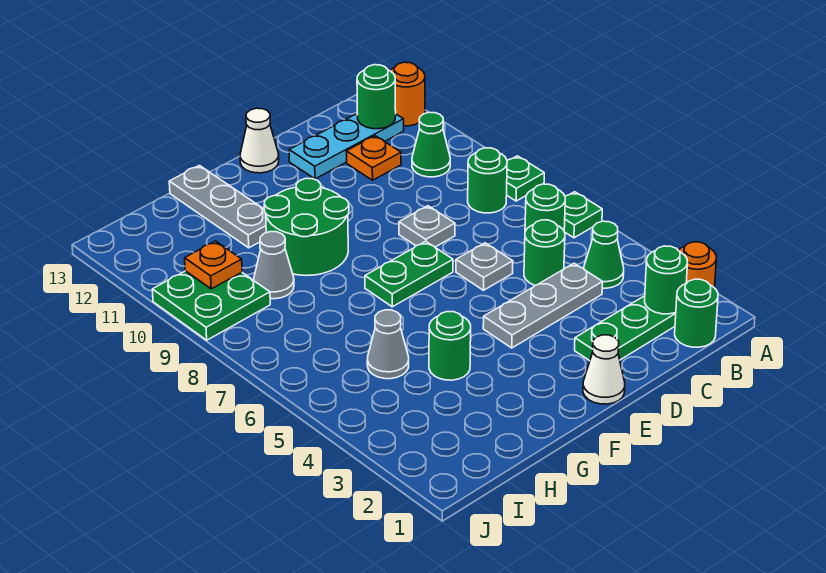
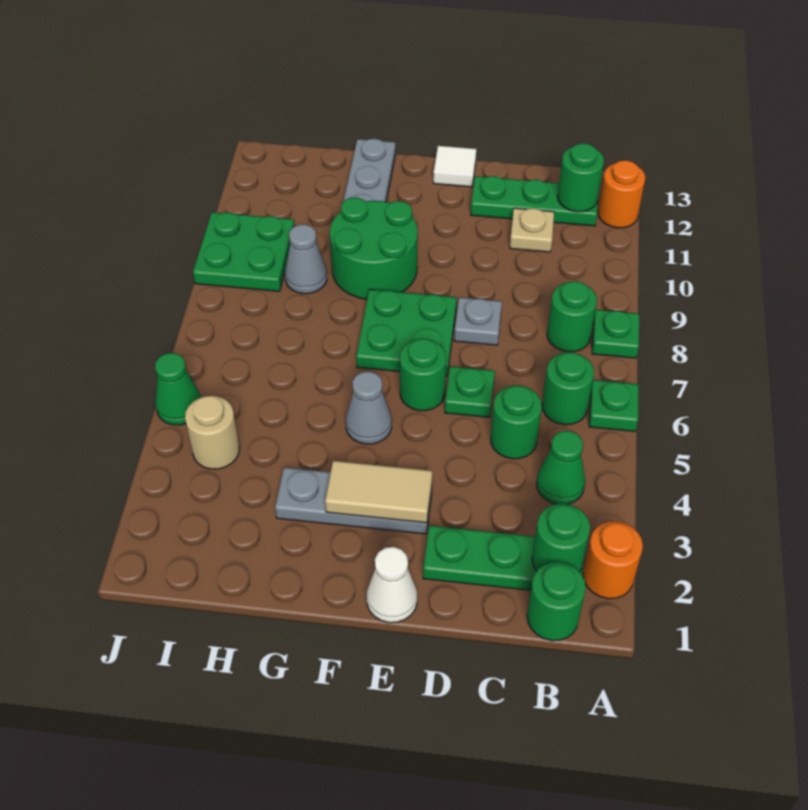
green cone B10 level 1 -> green cone J5 level 1
cyan plate B12:D12 level 1 -> green plate B12:D12 level 1
grey plate C4:E4 level 1 -> grey plate E3:G3 level 1
orange plate C11 level 1 -> tan plate C11 level 1
grey plate D6 level 1 -> green plate D6 level 1
none -> tan tile E3:F3 level 2
green plate E7:F7 level 1 -> green plate E7:F8 level 1
white cone E13 level 1 -> white tile E13 level 1
green round brick G4 level 1 -> green round brick E6 level 1
grey cone H5 level 1 -> grey cone F5 level 1
none -> tan round brick I4 level 1
orange plate I10 level 2 -> none

